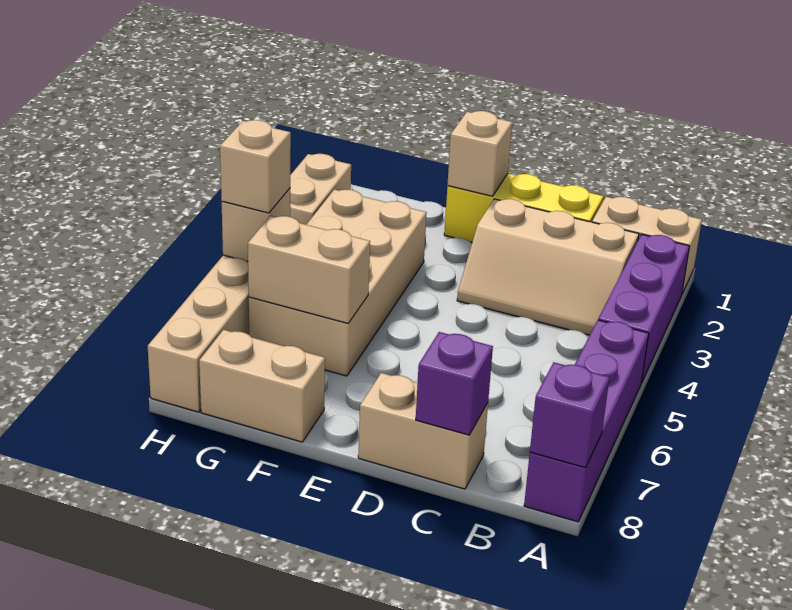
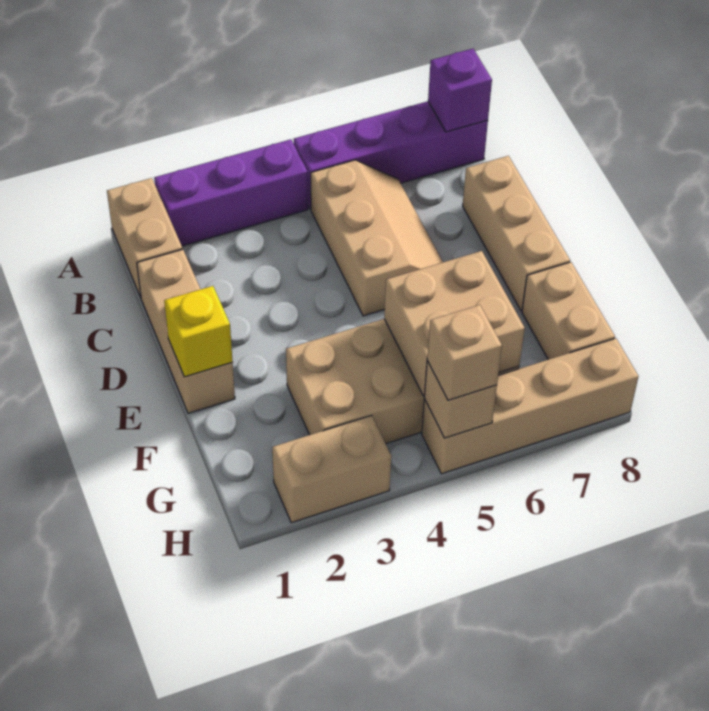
tan slope B2:D3 level 1 top 2 -> tan slope B5:D6 level 1 top 5
yellow brick C1:E1 level 1 -> tan brick C1:E1 level 1
tan brick C8:D8 level 1 -> tan brick C8:E8 level 1
purple brick C8 level 2 -> none
tan brick E1 level 2 -> yellow brick E1 level 2
tan brick F6:G6 level 2 -> tan brick F5:G6 level 2

